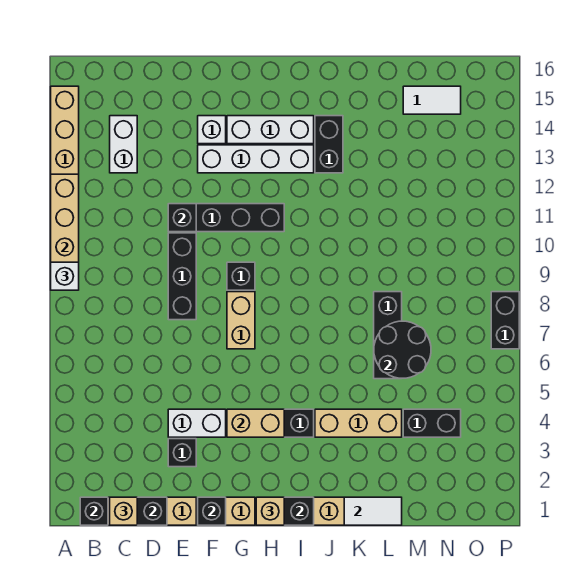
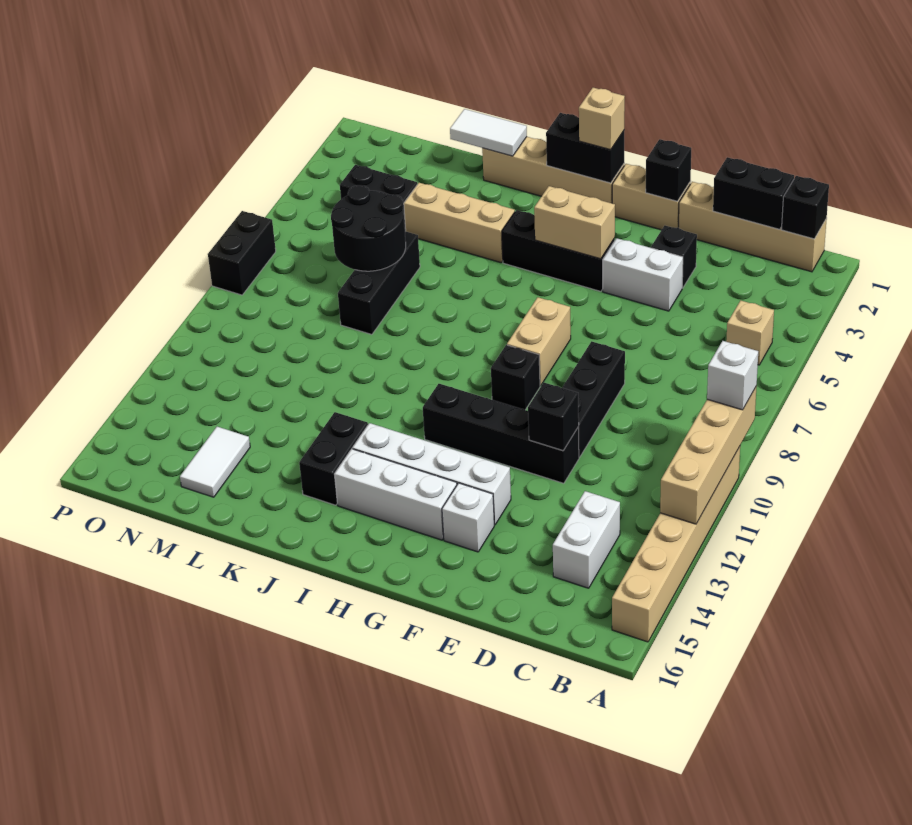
tan brick C1 level 3 -> tan brick B5 level 1
white tile M15:N15 level 1 -> white tile M14:M15 level 1

